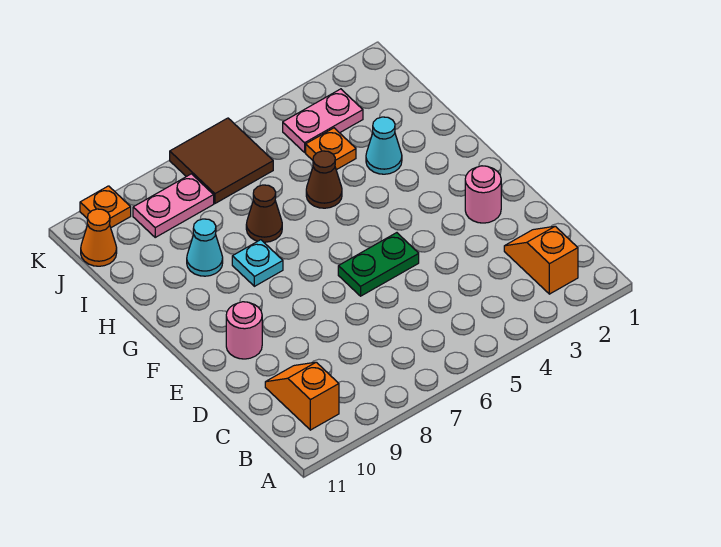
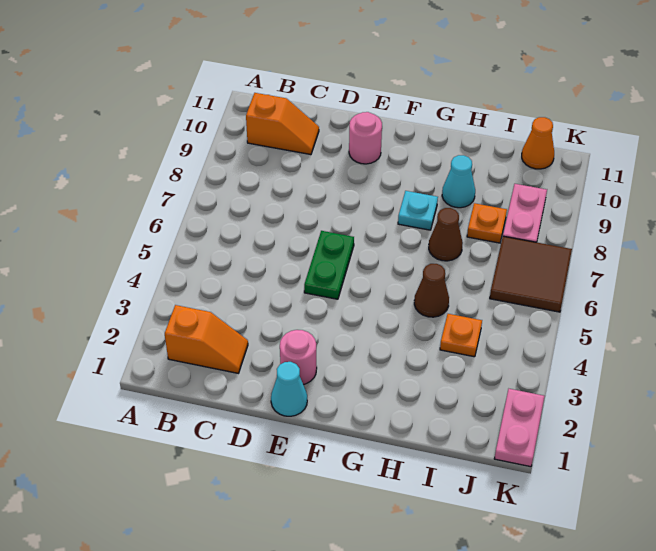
cyan cone H3 level 1 -> cyan cone E1 level 1
pink plate J3:J4 level 1 -> pink plate K1:K2 level 1
orange plate K10 level 1 -> orange plate I8 level 1

